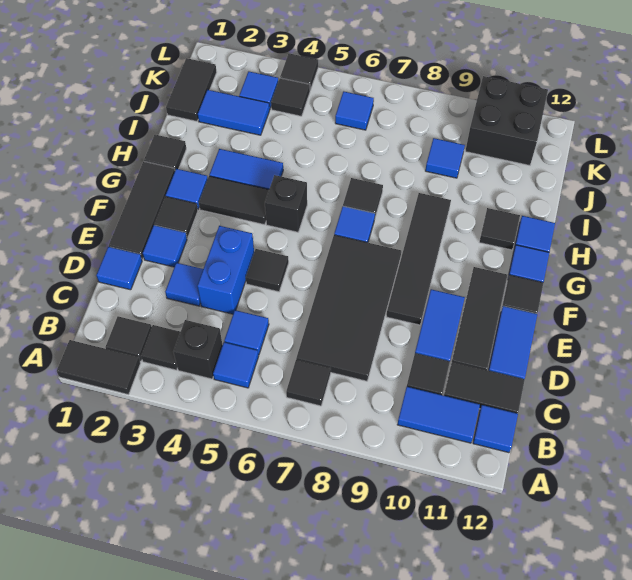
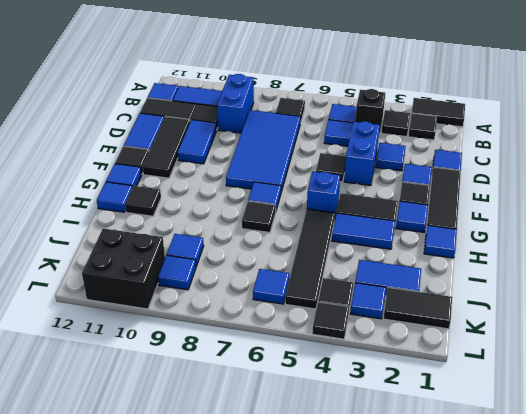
none -> blue brick B9:C9 level 1
black tile C7:F8 level 1 -> blue tile C7:F8 level 1
black tile E9:H9 level 1 -> black tile H5:K5 level 1
black brick G5 level 1 -> blue brick G5 level 1
black tile H1 level 1 -> blue tile H1 level 1
black tile J1:K1 level 1 -> black tile K1:K2 level 1
none -> blue tile K9 level 1

